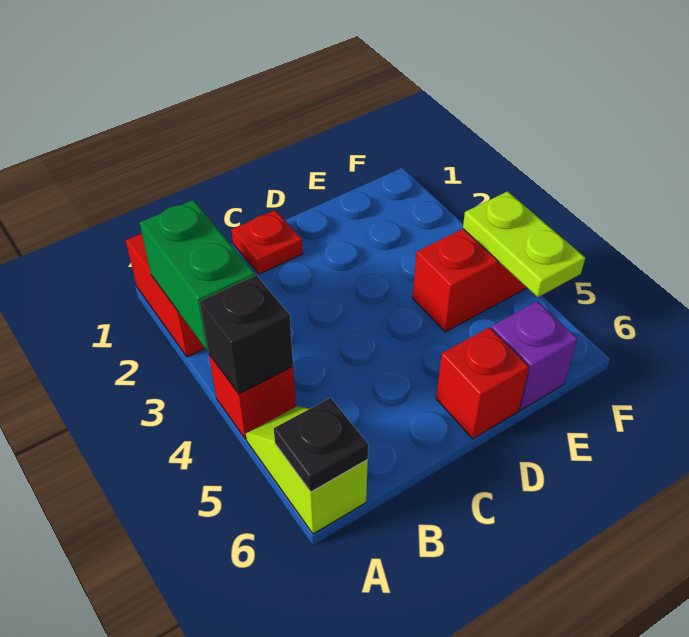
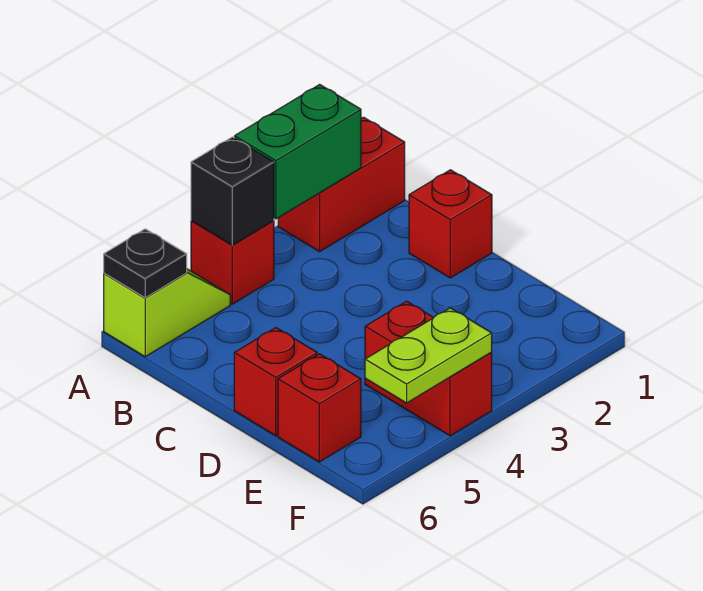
red plate C1 level 1 -> red brick C1 level 1
purple brick E6 level 1 -> red brick E6 level 1

